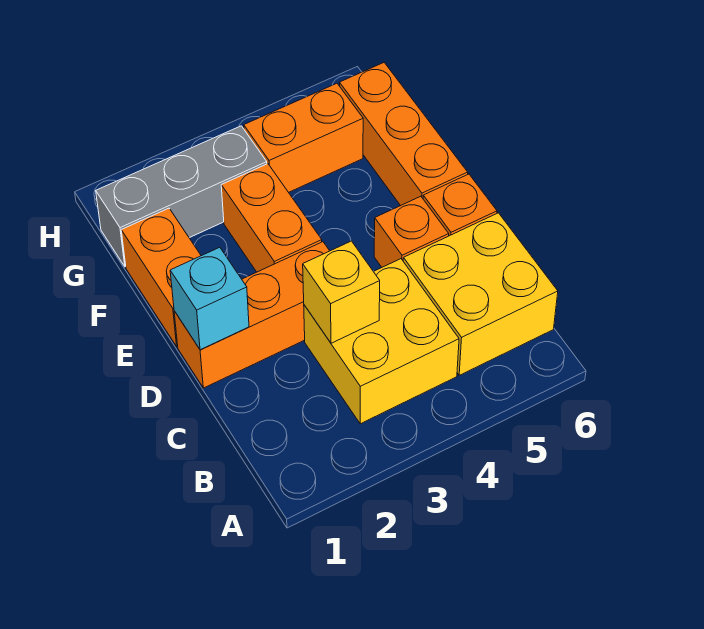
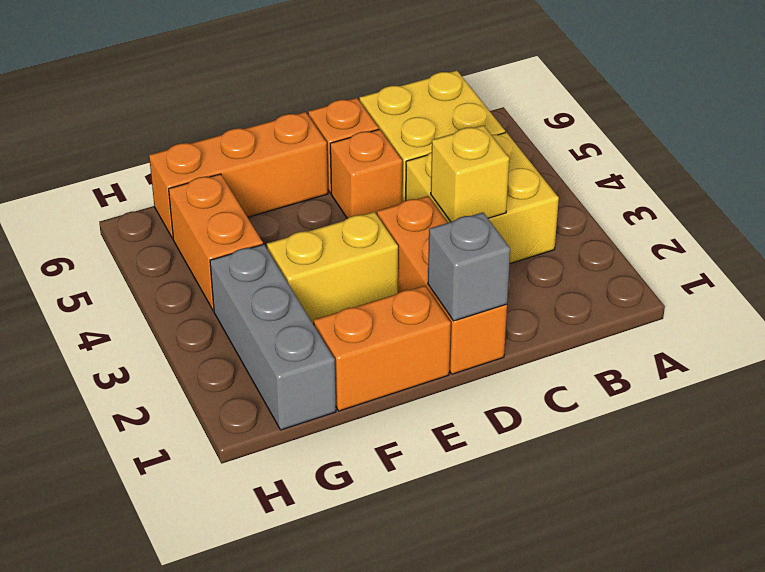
cyan brick D1 level 2 -> grey brick D1 level 2
orange brick E3:F3 level 1 -> yellow brick E3:F3 level 1

